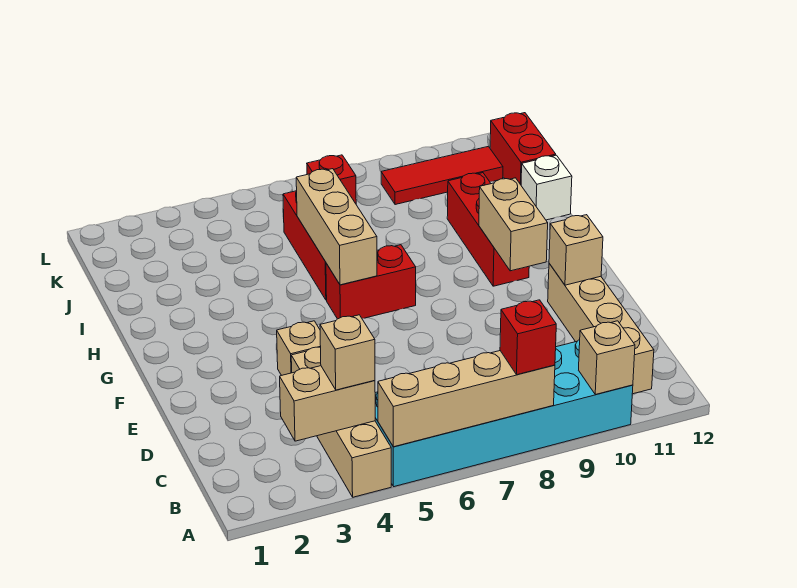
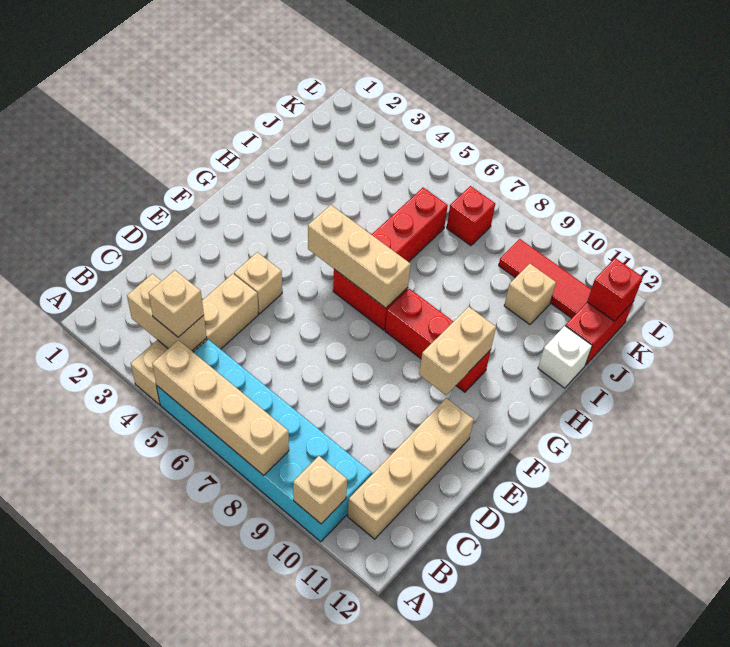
red brick A8 level 3 -> red brick K12 level 2
tan brick E11 level 2 -> tan brick J10 level 1
tan brick G6:I6 level 2 -> tan brick G5:G7 level 2
red brick G10:I10 level 1 -> red brick G8:G10 level 1

